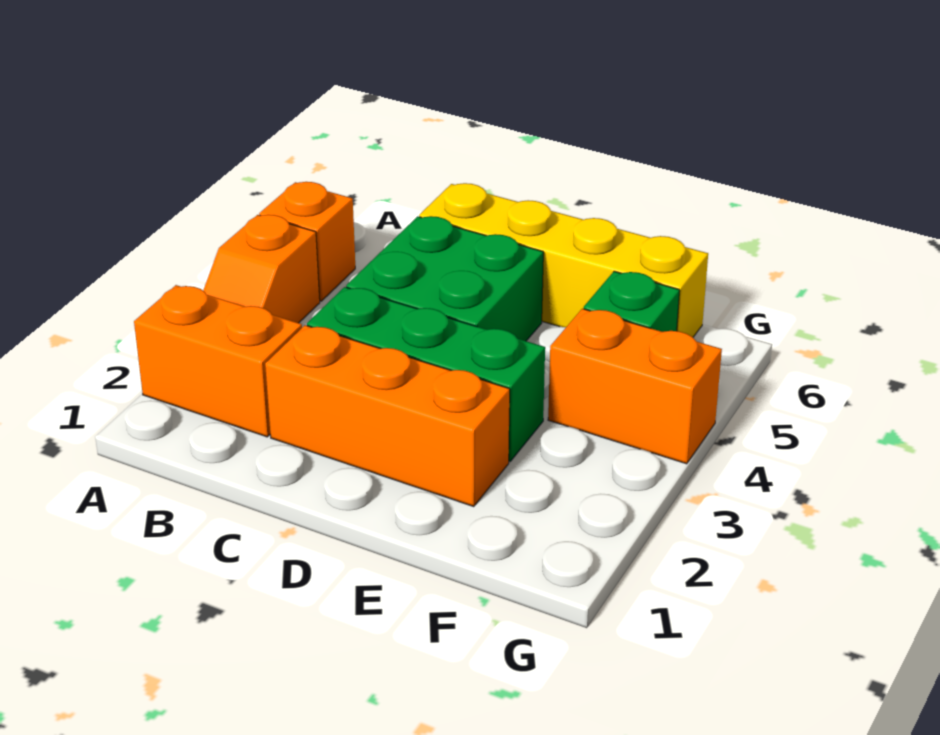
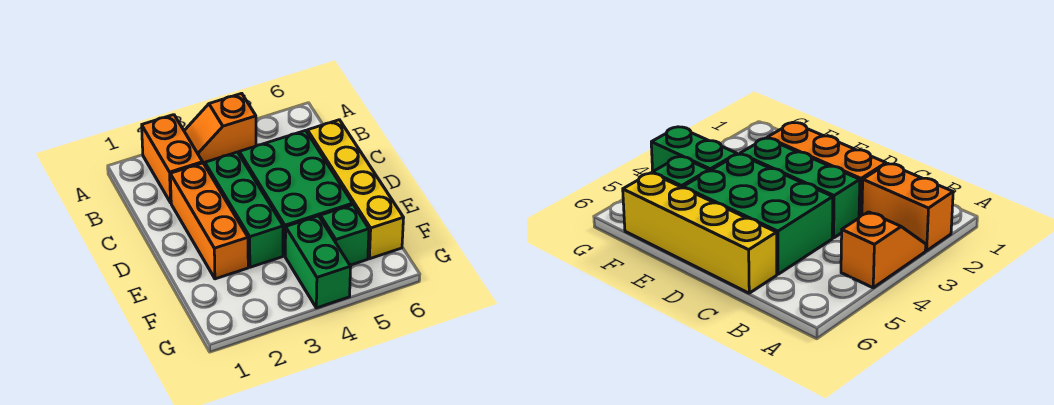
orange brick A5 level 1 -> none
green brick C4:D5 level 1 -> green brick C4:E5 level 1
orange brick F4:G4 level 1 -> green brick F4:G4 level 1

